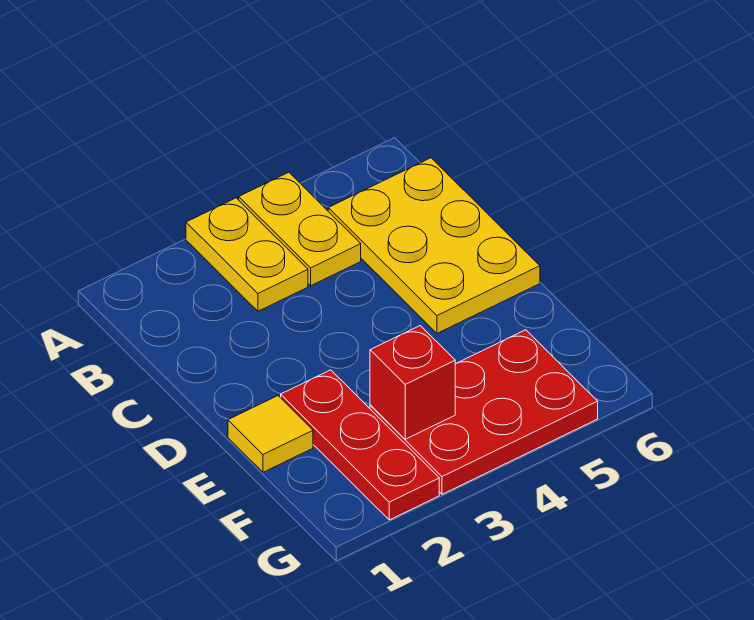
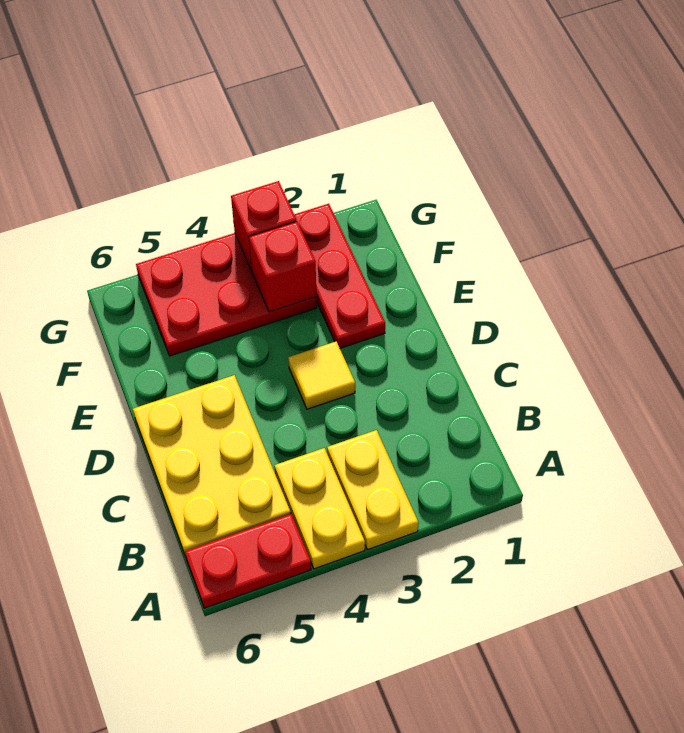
none -> red plate A5:A6 level 1
yellow tile E1 level 1 -> yellow tile D3 level 1
none -> red brick G3 level 2

